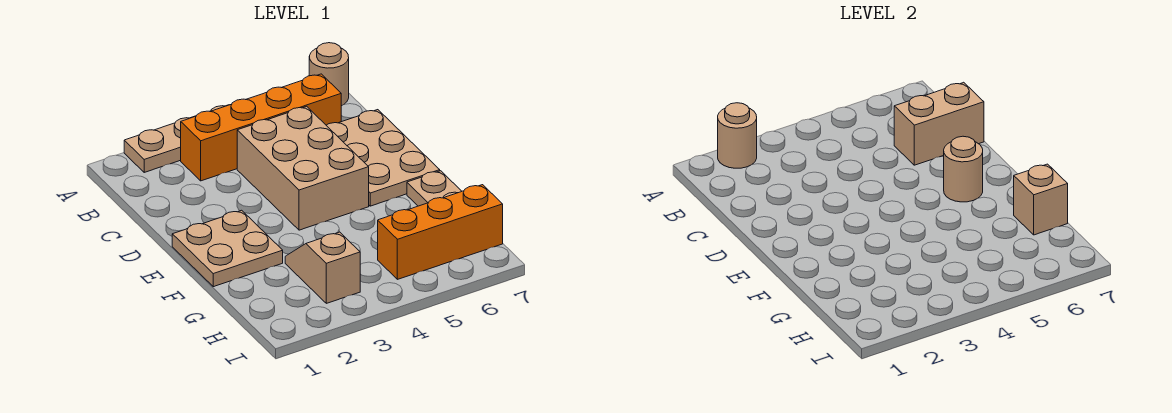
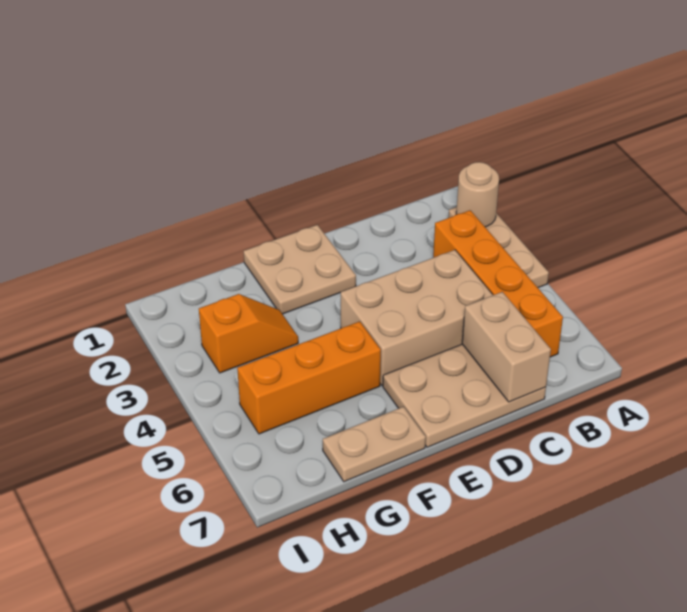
tan round brick A7 level 1 -> none
tan round brick E6 level 2 -> none
tan slope G3:H3 level 1 top H -> orange slope G3:H3 level 1 top H
tan brick G7 level 2 -> none
orange brick H5:H7 level 1 -> orange brick F5:H5 level 1

